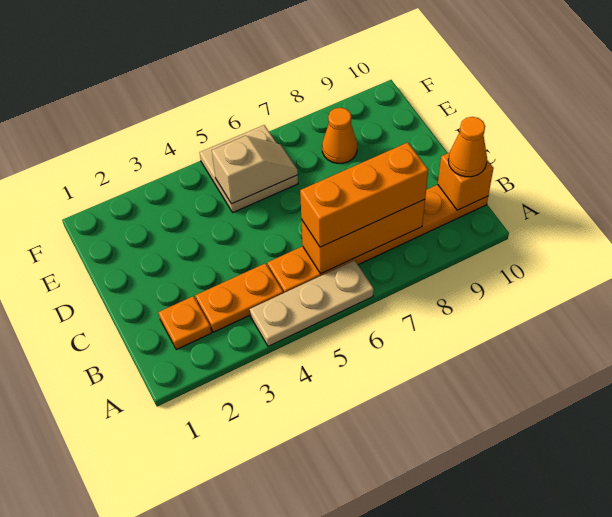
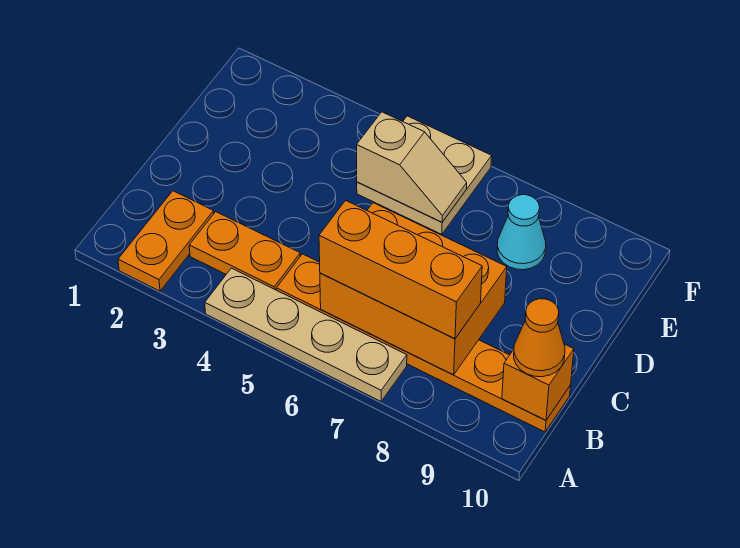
tan plate A4:A6 level 1 -> tan plate A4:A7 level 1
orange plate B2 level 1 -> orange plate A2:B2 level 1
orange brick B6:B8 level 2 -> orange brick B6:C8 level 2
orange cone E8 level 1 -> cyan cone E8 level 1

